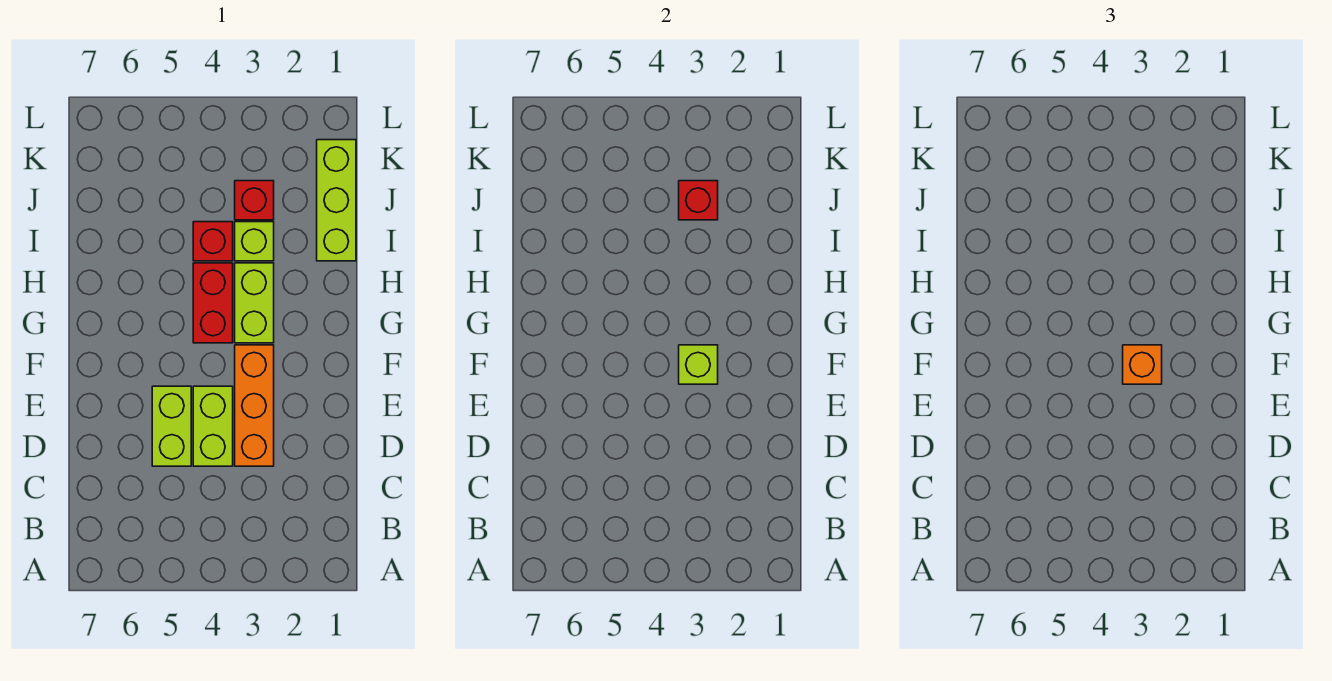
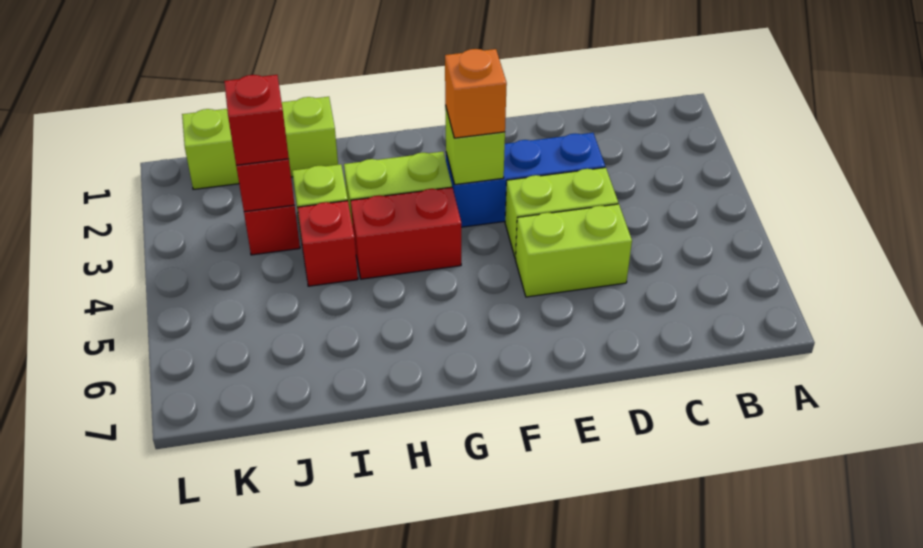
orange brick D3:F3 level 1 -> blue brick D3:F3 level 1
none -> red brick J3 level 3

